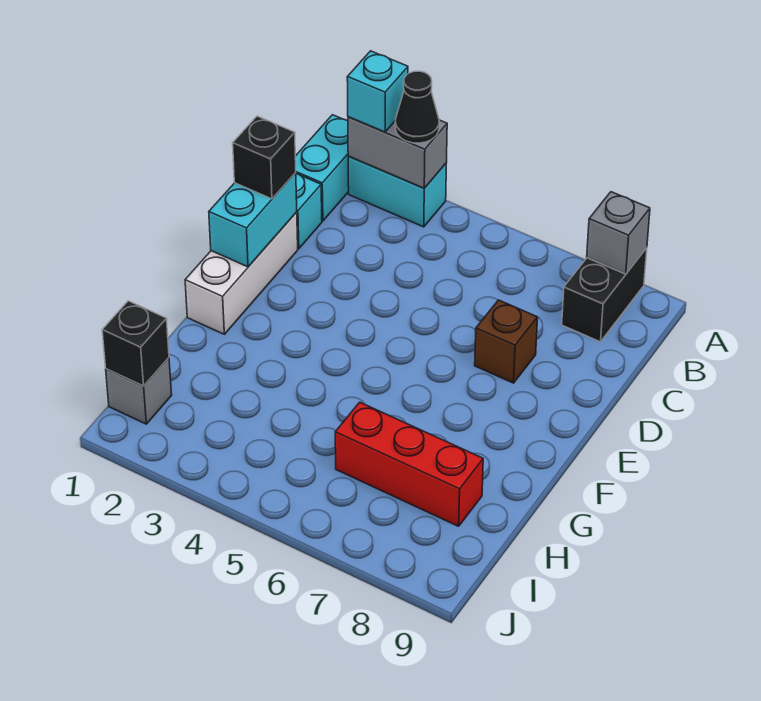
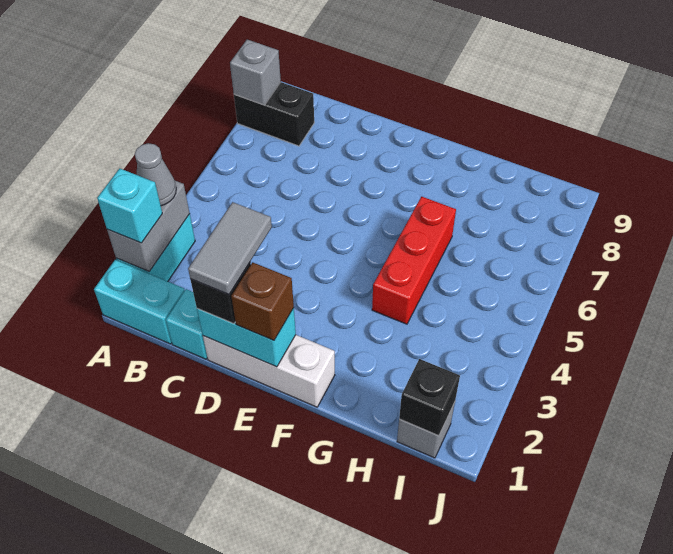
black cone A3 level 3 -> grey cone A3 level 3
none -> grey tile D1:D2 level 4
brown brick D7 level 1 -> brown brick E1 level 3
red brick H6:H8 level 1 -> red brick G4:G6 level 1

